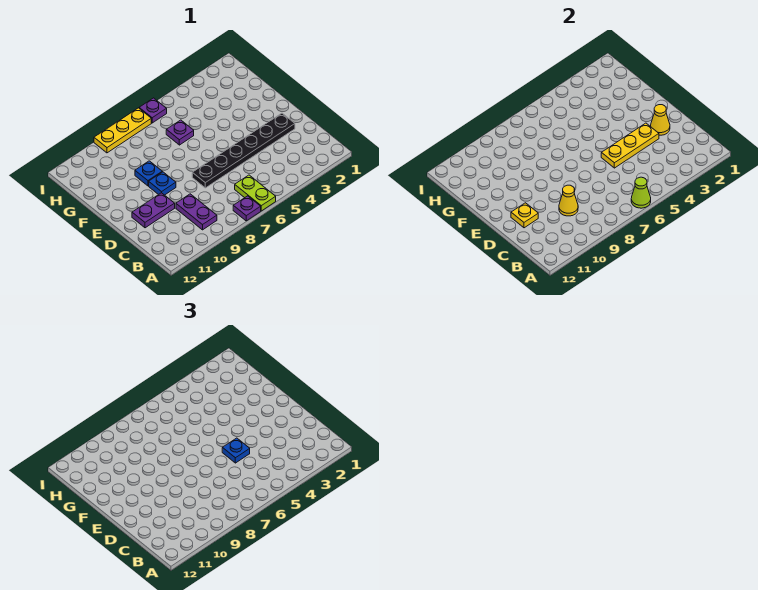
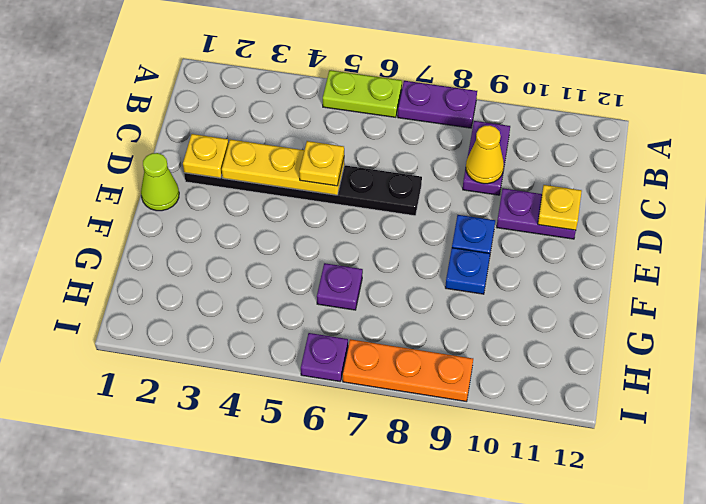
lime plate A6:B6 level 1 -> lime plate A5:A6 level 1
lime cone A6 level 2 -> lime cone E1 level 1
purple plate A7 level 1 -> purple plate A7:A8 level 1
yellow cone D2 level 2 -> yellow plate D2 level 2
blue plate D5 level 3 -> yellow plate D5 level 3
yellow plate I7:I9 level 1 -> orange plate I7:I9 level 1

